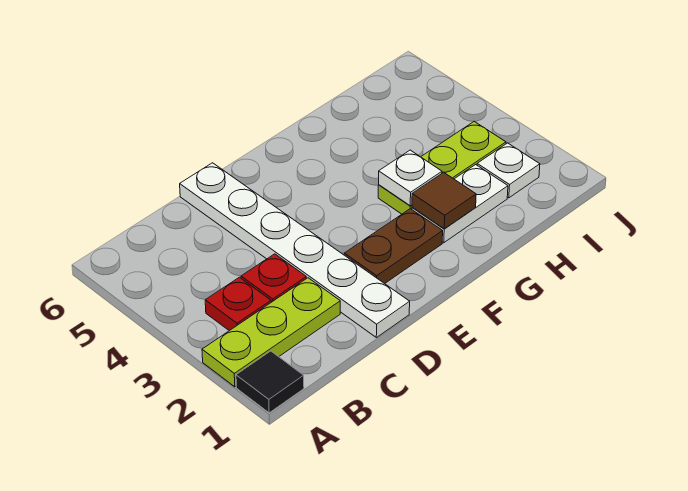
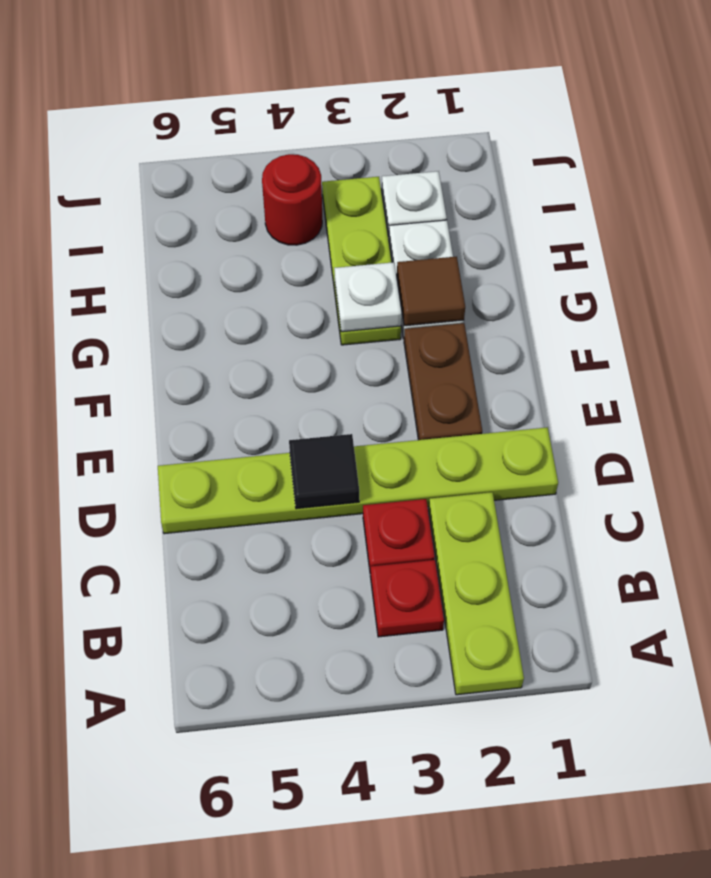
black tile A1 level 1 -> black tile D4 level 2
white plate D1:D6 level 1 -> lime plate D1:D6 level 1
none -> red round brick I4 level 1

